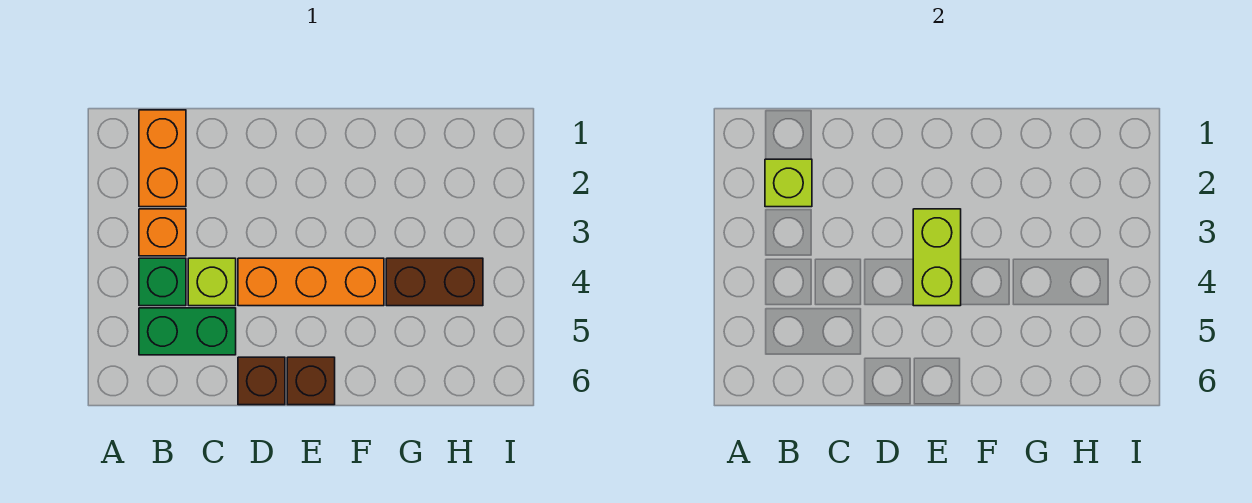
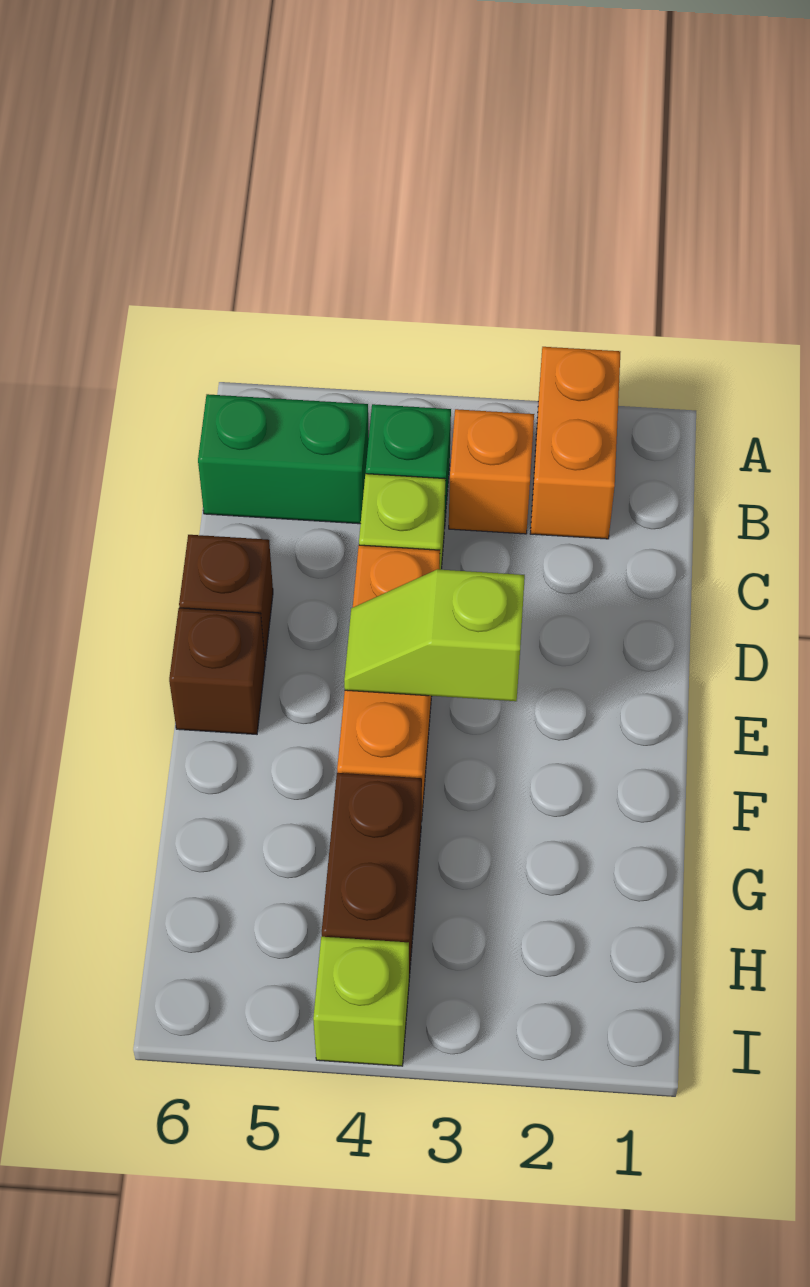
orange brick B1:B2 level 1 -> orange brick A2:B2 level 1
lime brick B2 level 2 -> lime brick I4 level 1
green brick B5:C5 level 1 -> green brick B5:B6 level 1
lime brick E3:E4 level 2 -> lime slope E3:E4 level 2 top 3

